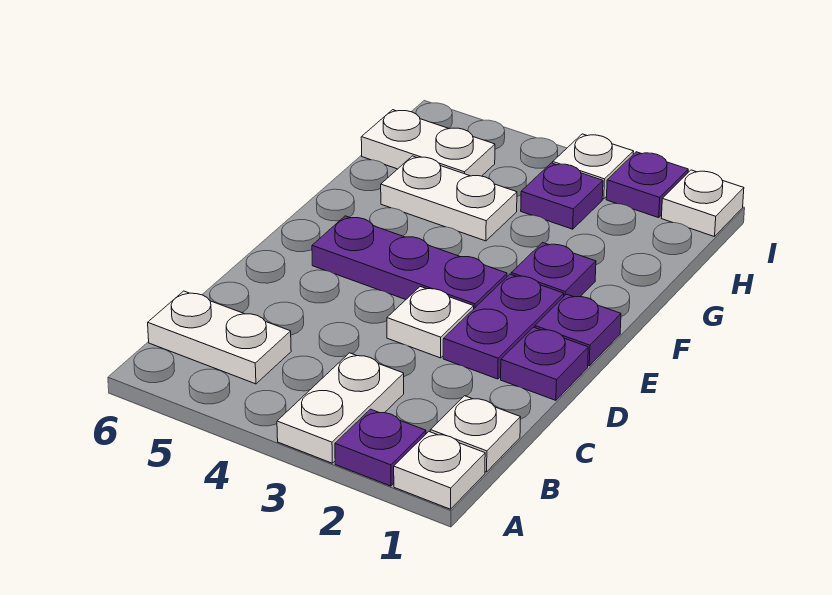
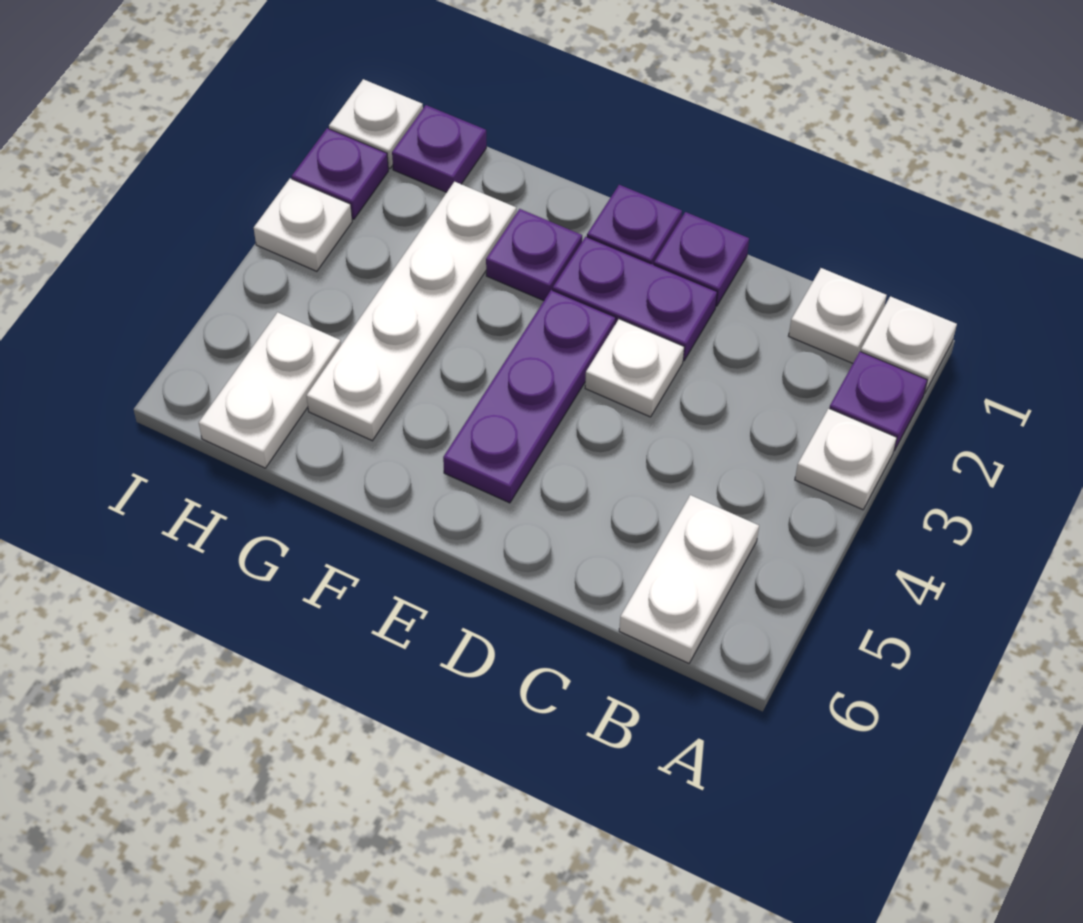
white plate A3:B3 level 1 -> white plate A3 level 1
white plate G4:G5 level 1 -> white plate G2:G5 level 1
purple plate H3 level 1 -> purple plate H1 level 1

